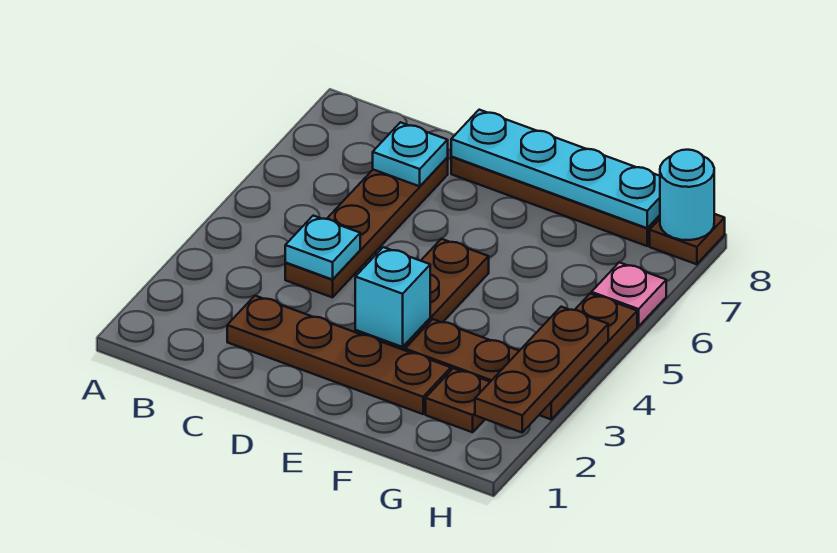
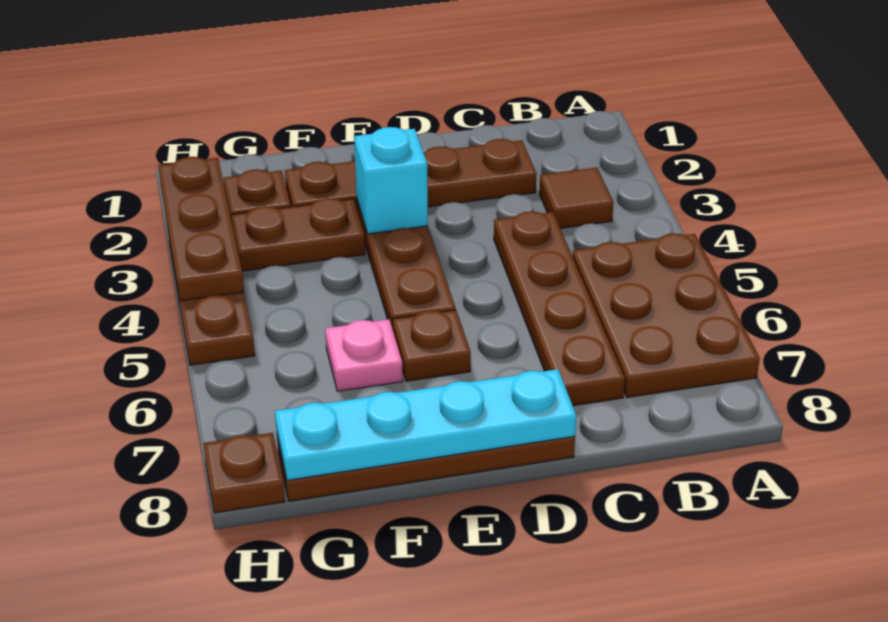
none -> brown plate A5:B7 level 1
none -> brown tile B3 level 1
cyan plate C4 level 2 -> none
cyan plate C7 level 2 -> none
none -> brown plate E6 level 1
pink plate H6 level 1 -> pink plate F6 level 1
cyan round brick H8 level 2 -> none

